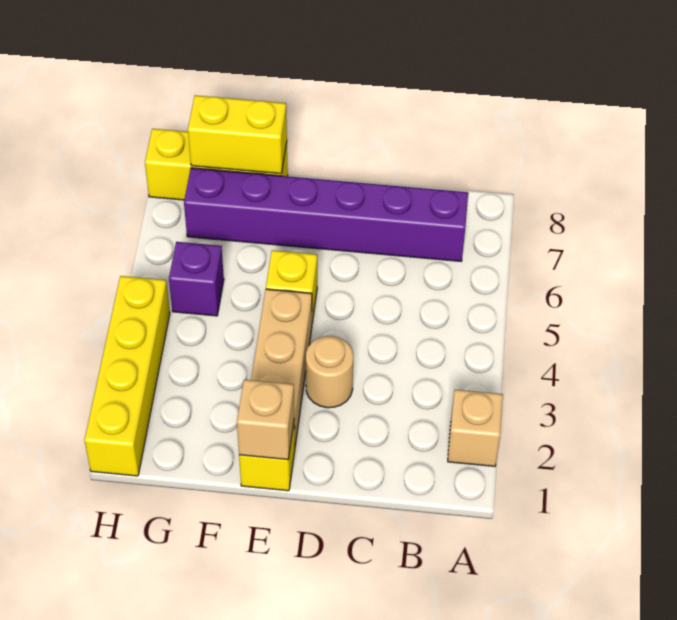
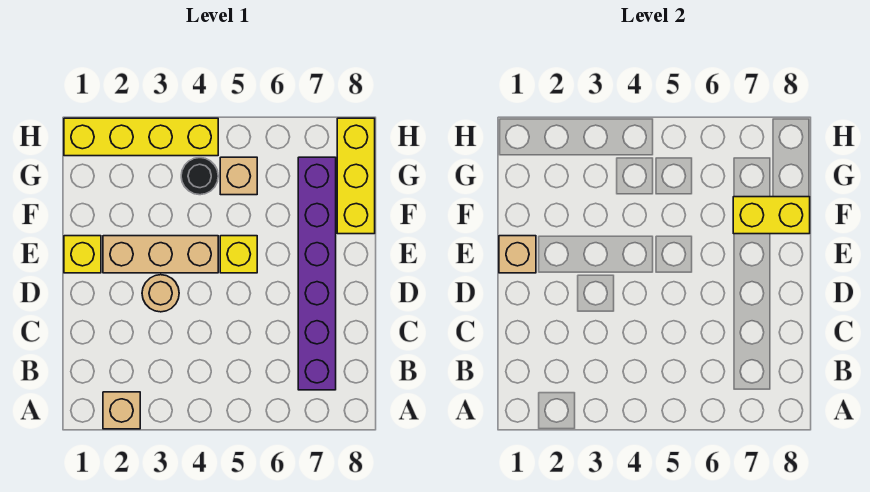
yellow brick F8:G8 level 2 -> yellow brick F7:F8 level 2
none -> black round brick G4 level 1
purple brick G5 level 1 -> tan brick G5 level 1

